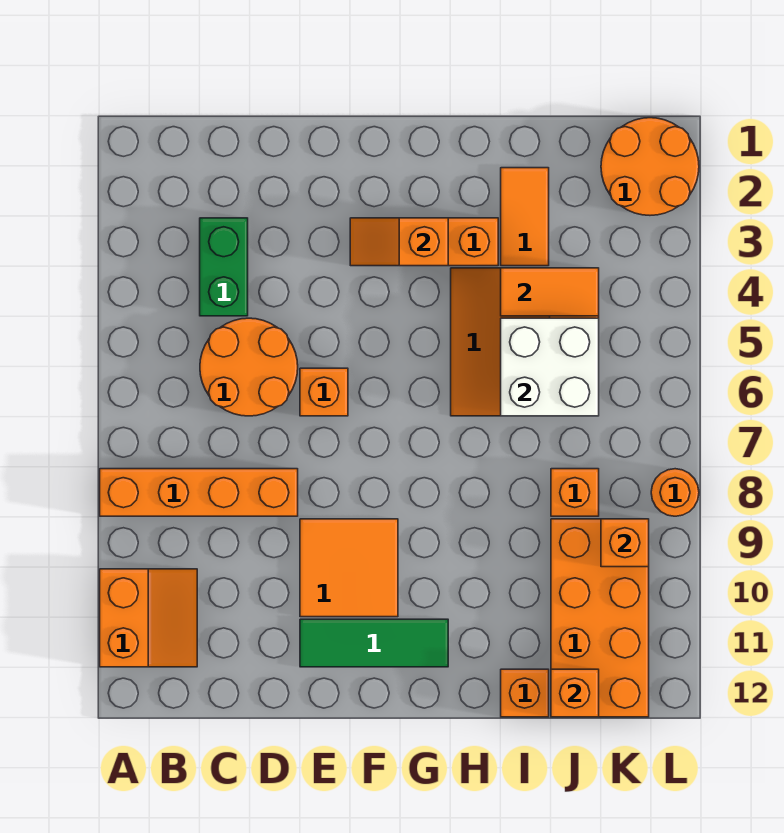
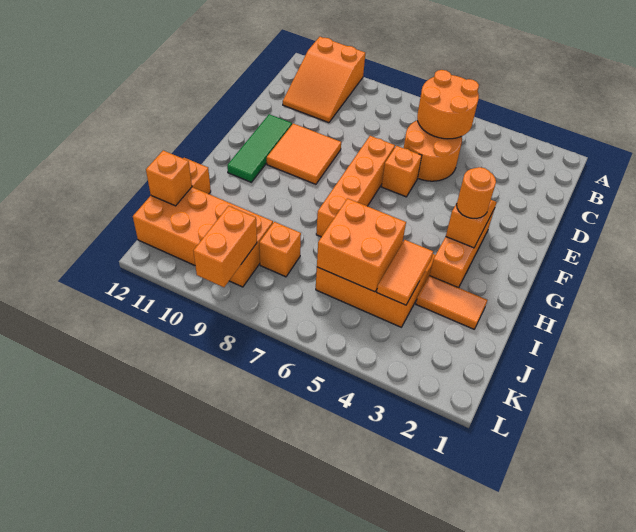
orange brick A8:D8 level 1 -> orange brick E7:H7 level 1
orange slope A10:B11 level 1 top A -> orange slope A10:C11 level 1 top A
green brick C3:C4 level 1 -> none
white brick I5:J6 level 2 -> orange brick I5:J6 level 2
orange round brick K1:L2 level 1 -> orange round brick B5:C6 level 2
orange brick K9 level 2 -> orange brick K9:L9 level 2
orange round brick L8 level 1 -> orange round brick G3 level 3

